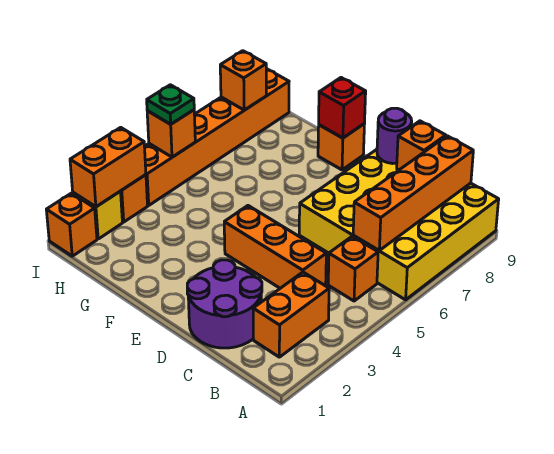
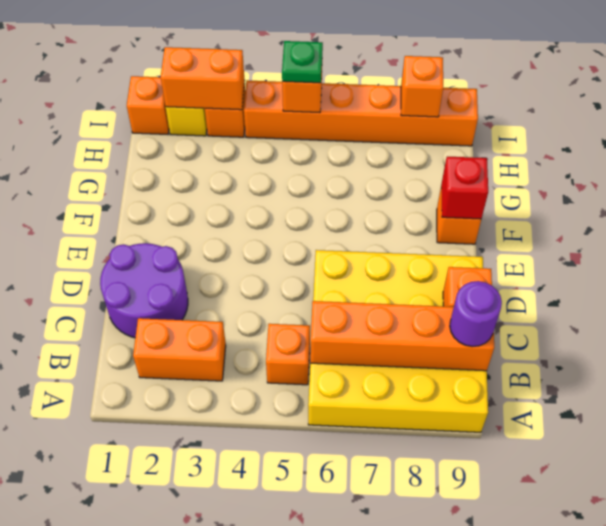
orange brick C4:E4 level 1 -> none
purple round brick D9 level 2 -> purple round brick B9 level 3

